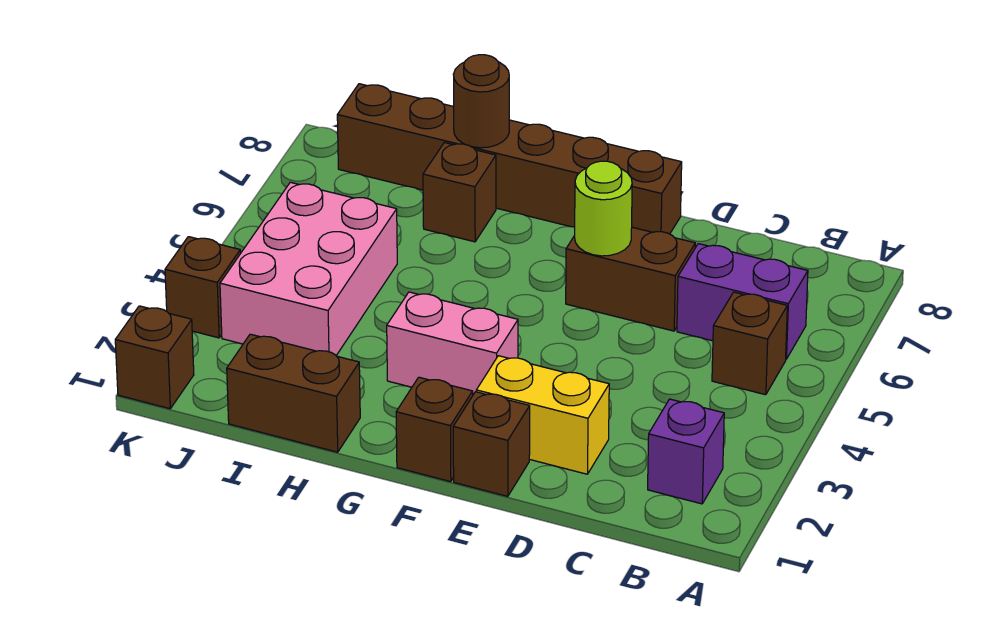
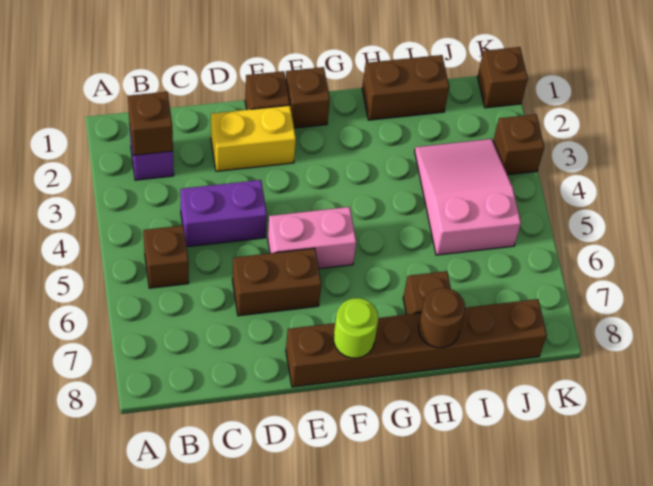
none -> brown brick B2 level 2
purple brick B6:C6 level 1 -> purple brick C4:D4 level 1
lime round brick E6 level 2 -> lime round brick F8 level 2
pink brick F3:G3 level 1 -> pink brick E5:F5 level 1
pink brick I3:J5 level 1 -> pink slope I3:J5 level 1 top 5

